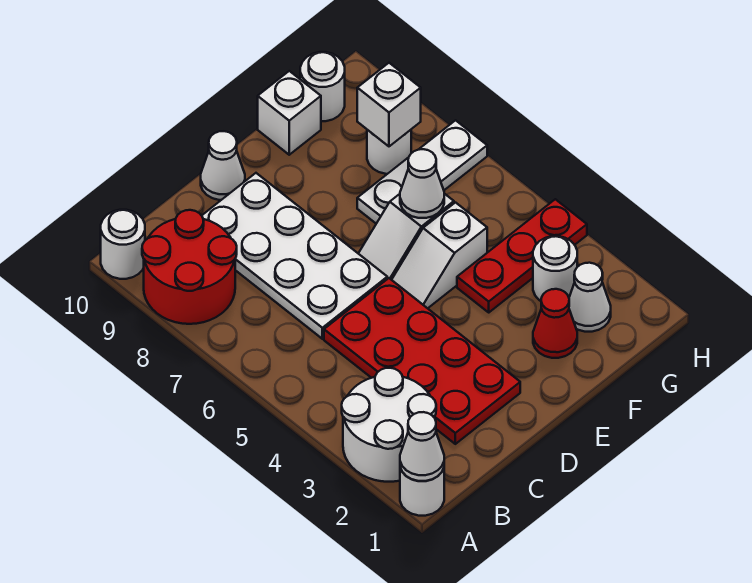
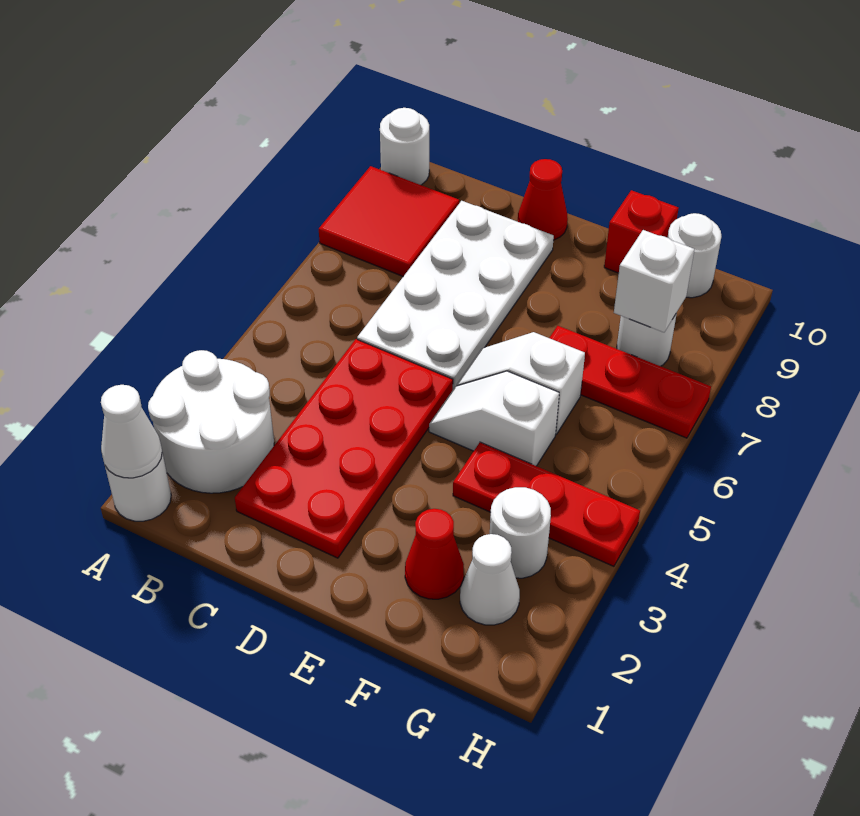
red round brick A8:B9 level 1 -> red tile A8:B9 level 1
white cone D10 level 1 -> red cone D10 level 1
white cone F6 level 2 -> none
white plate F7:H7 level 1 -> red plate F7:H7 level 1
white brick F10 level 1 -> red brick F10 level 1

